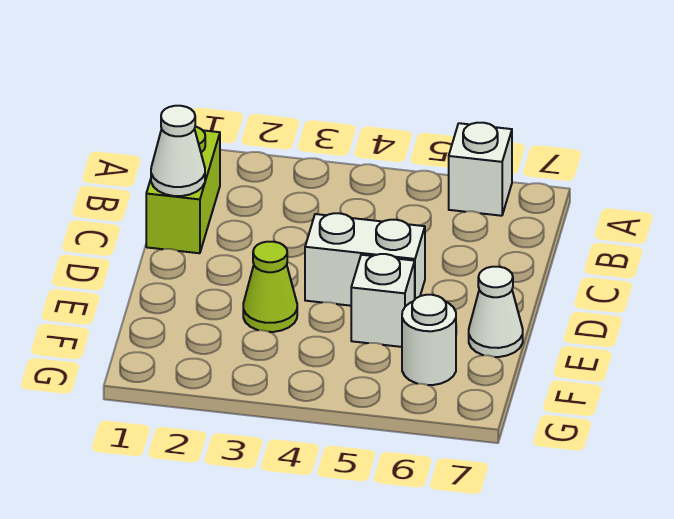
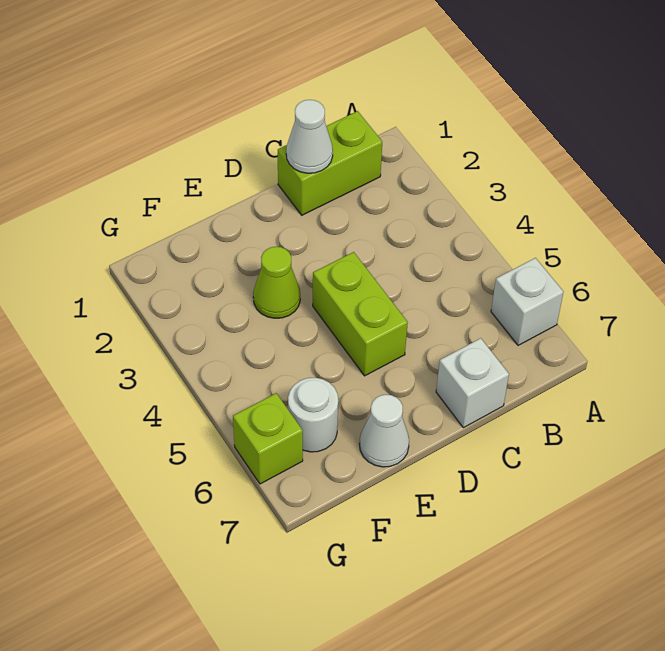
white brick D4:D5 level 1 -> lime brick D4:D5 level 1
white brick E5 level 1 -> white brick C7 level 1
none -> lime brick G6 level 1

